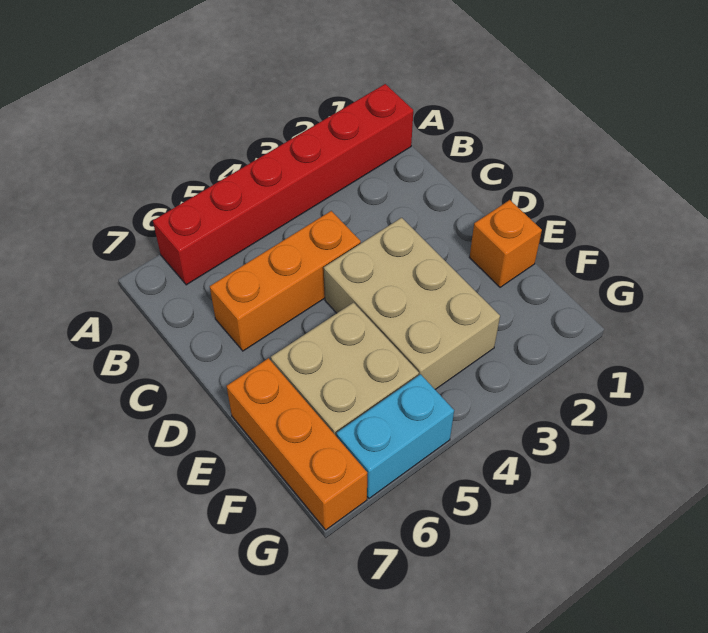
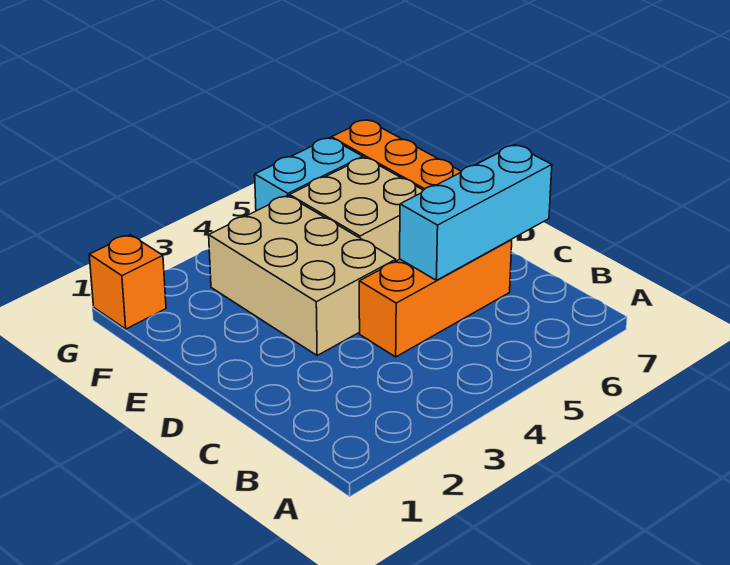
red brick A1:A6 level 1 -> none
none -> cyan brick C5:C7 level 2
orange brick E1 level 1 -> orange brick G1 level 1

